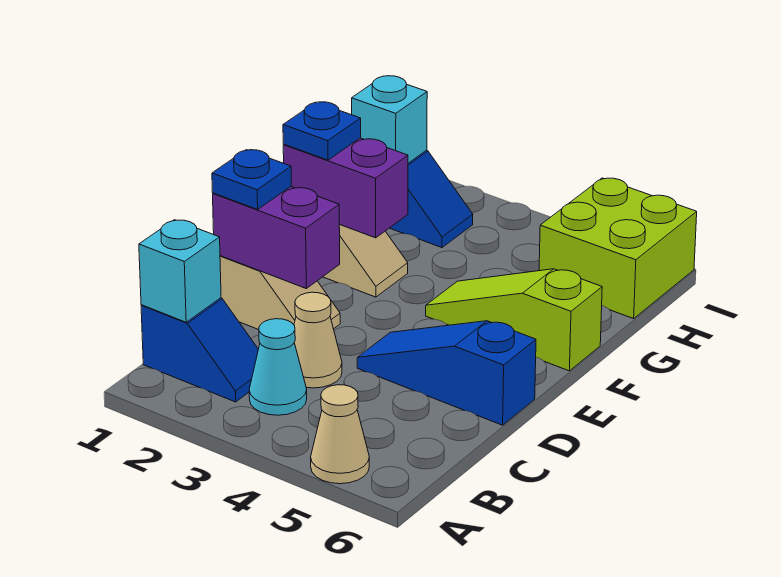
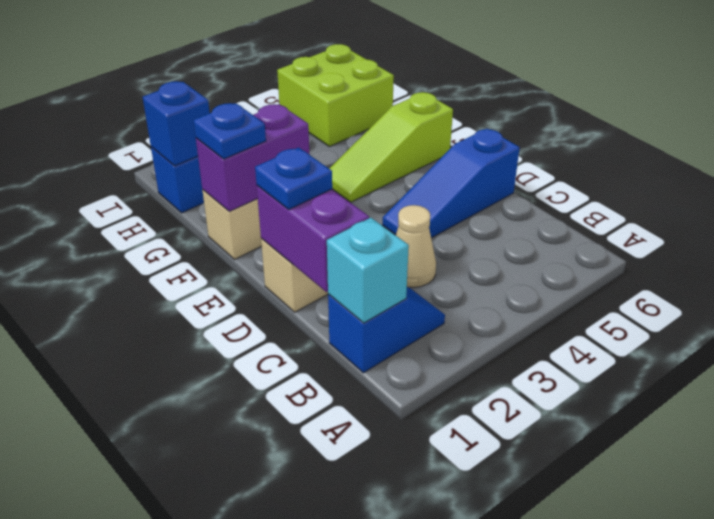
tan cone A5 level 1 -> none
cyan cone B3 level 1 -> none
purple brick D1:D2 level 2 -> purple brick C1:D1 level 2
cyan brick H1 level 2 -> blue brick H1 level 2

